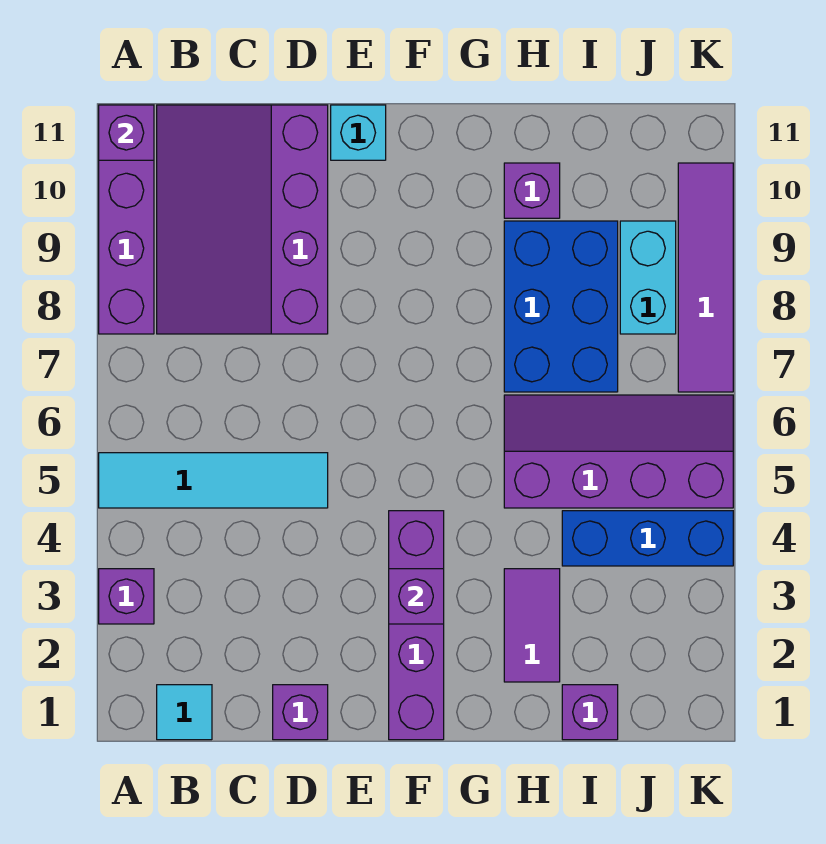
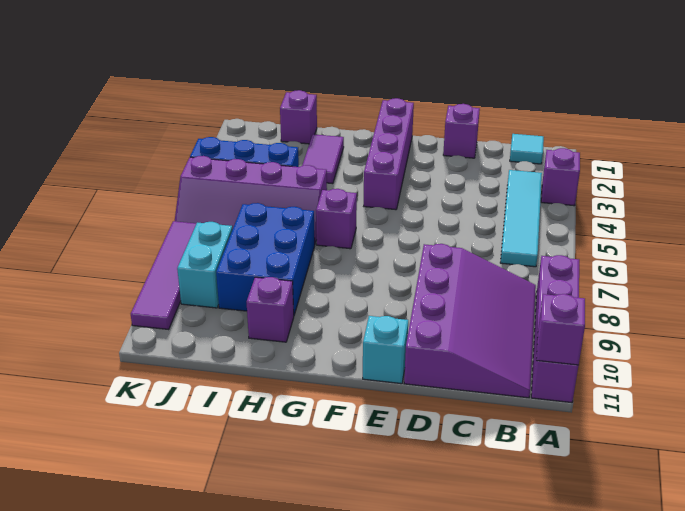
cyan tile A5:D5 level 1 -> cyan tile B3:B6 level 1
purple brick F3 level 2 -> purple brick G6 level 1

